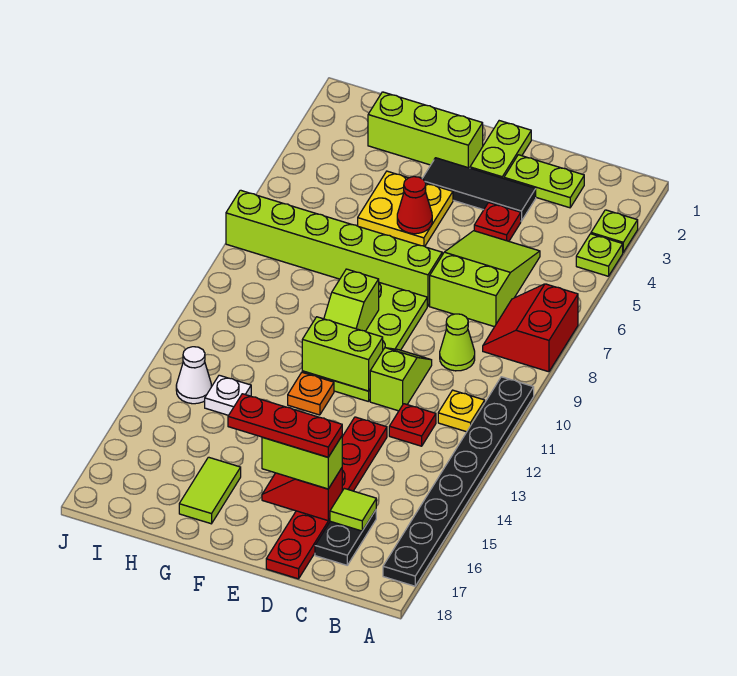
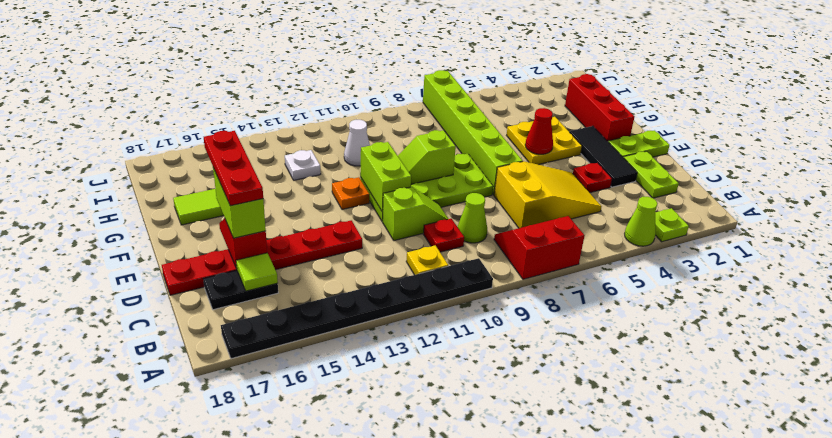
lime plate A4 level 1 -> lime cone A4 level 1
lime slope C5:D7 level 1 top 7 -> yellow slope C5:D7 level 1 top 7
red plate C12 level 1 -> red plate C10 level 1
lime brick F2:H2 level 1 -> red brick F2:H2 level 1
white cone I13 level 1 -> white cone H11 level 1

